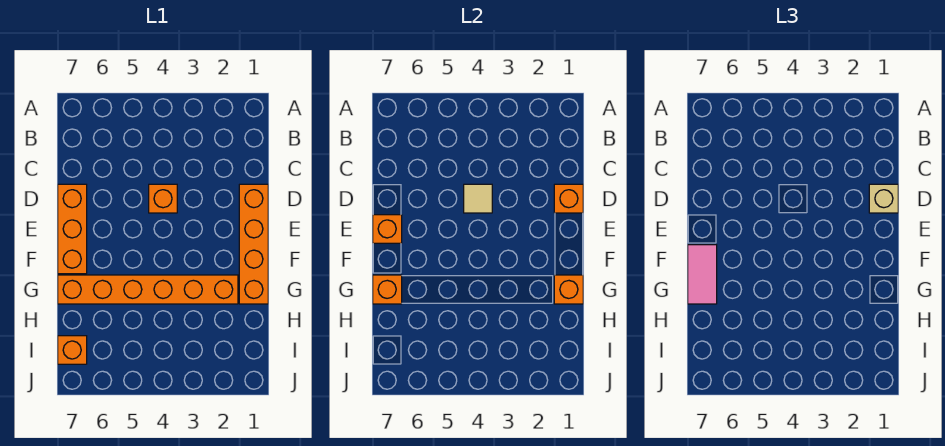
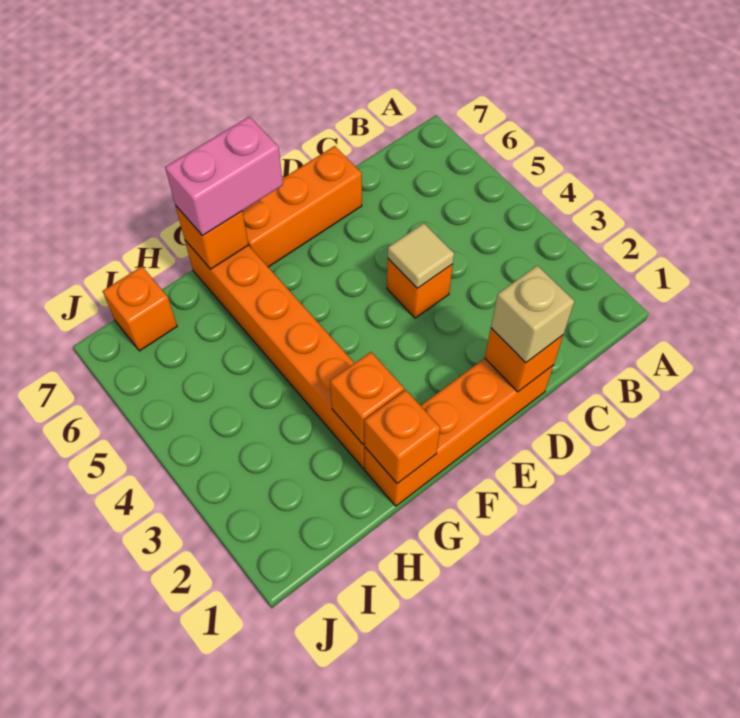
orange brick E7 level 2 -> orange brick G2 level 2
pink tile F7:G7 level 3 -> pink brick F7:G7 level 3

